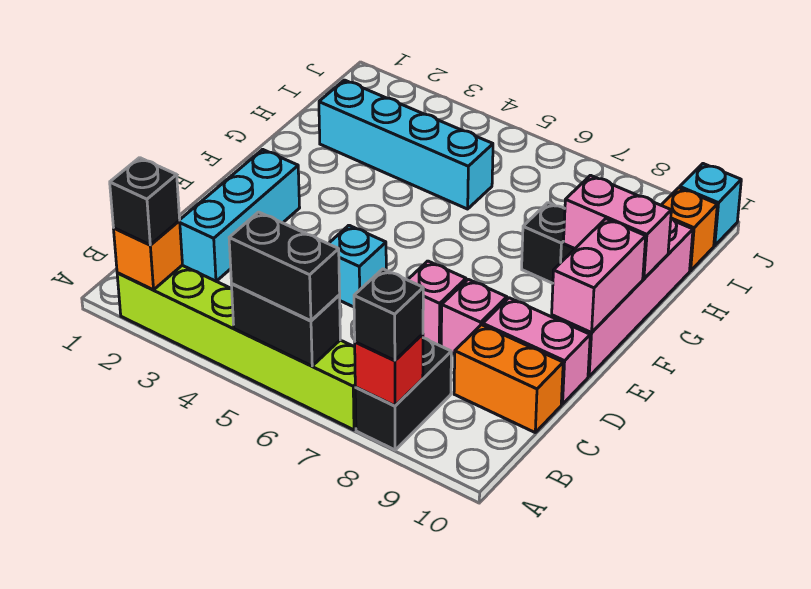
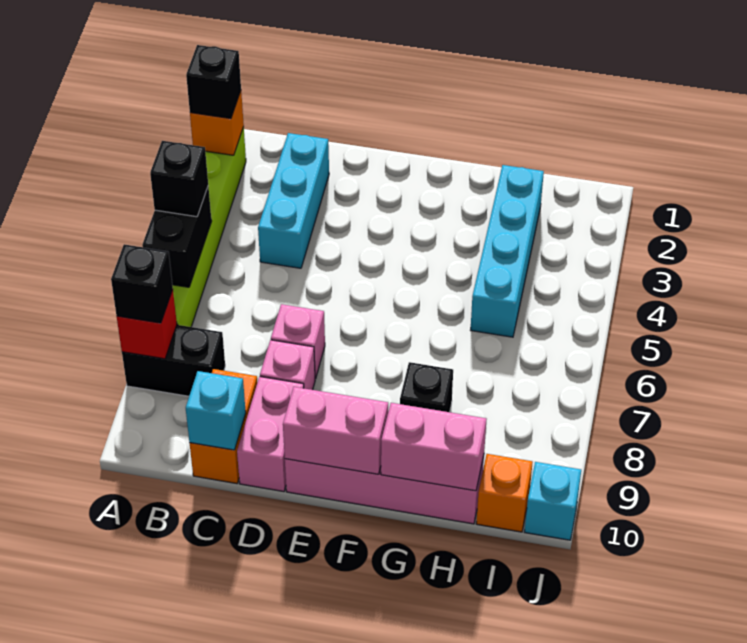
black brick A5:A6 level 3 -> black brick A5 level 3
cyan brick C2:E2 level 1 -> cyan brick C2:C4 level 1
cyan brick D5 level 1 -> cyan brick C10 level 2
pink brick G9:G10 level 2 -> pink brick G10:H10 level 2

